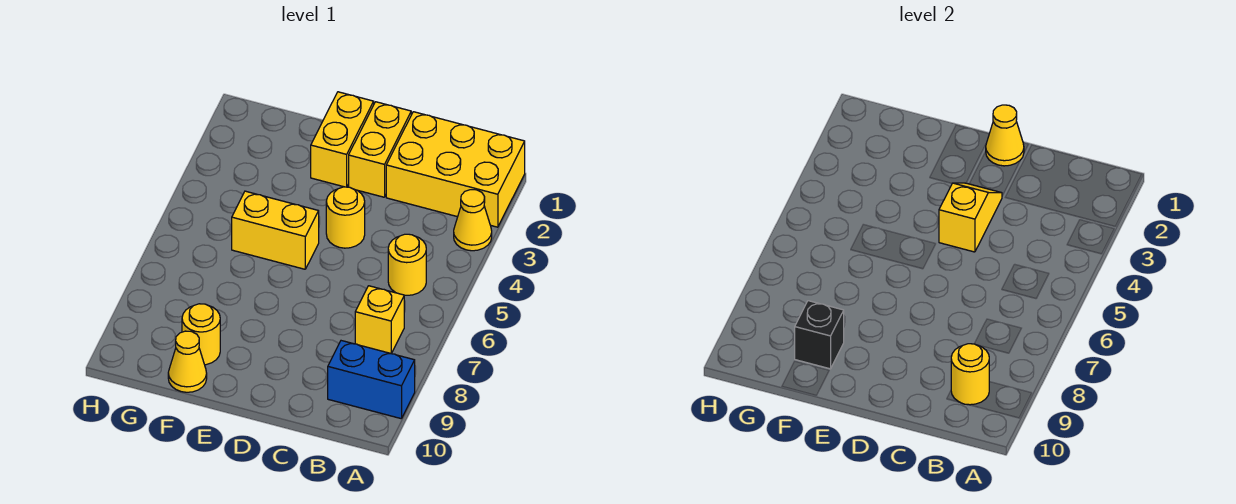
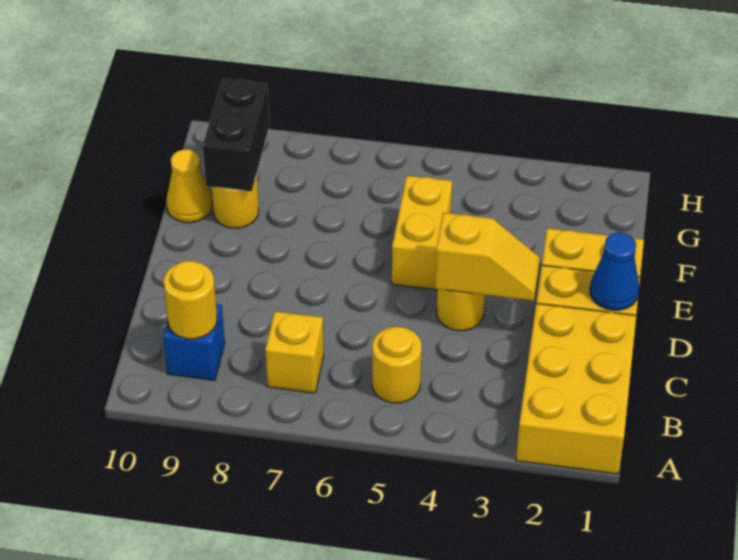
yellow cone A3 level 1 -> none
blue brick A9:B9 level 1 -> blue brick B9 level 1
yellow cone D1 level 2 -> blue cone D1 level 2
black brick F9 level 2 -> black brick F9:G9 level 2

